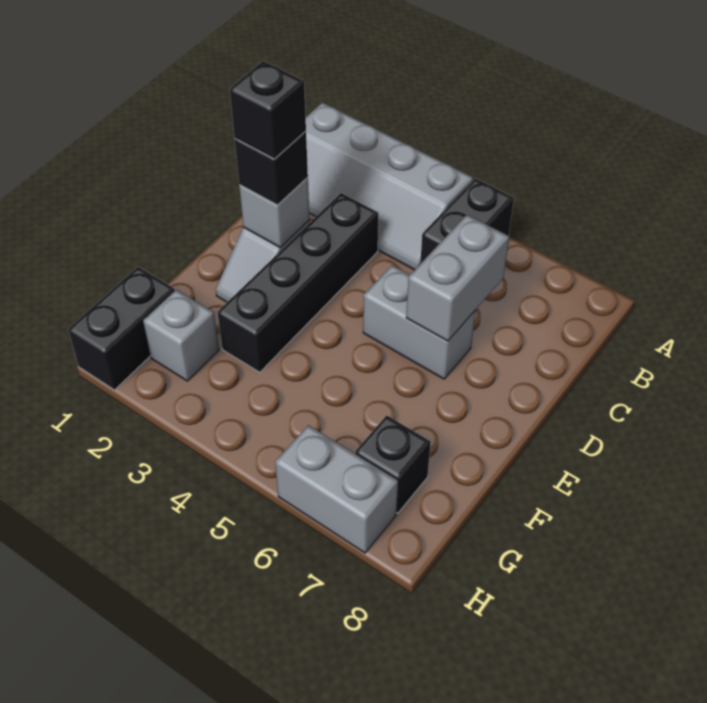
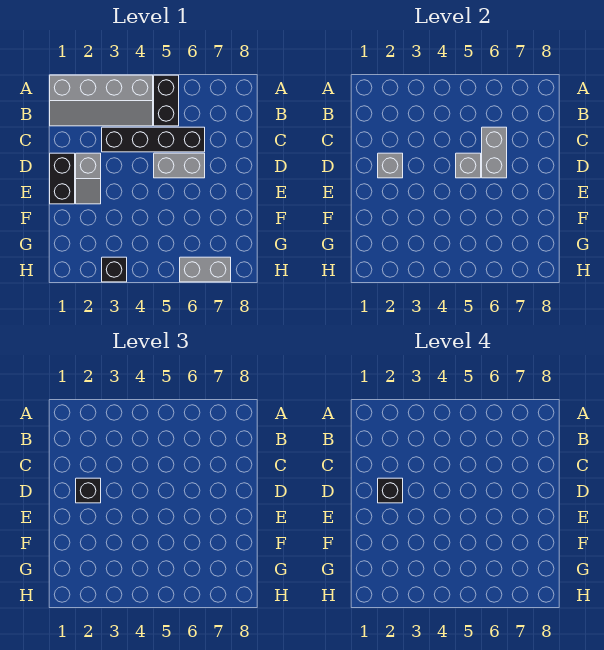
black brick C3:F3 level 1 -> black brick C3:C6 level 1
black brick G1:H1 level 1 -> black brick D1:E1 level 1
grey brick G2 level 1 -> grey brick D5 level 2
black brick G7 level 1 -> black brick H3 level 1

